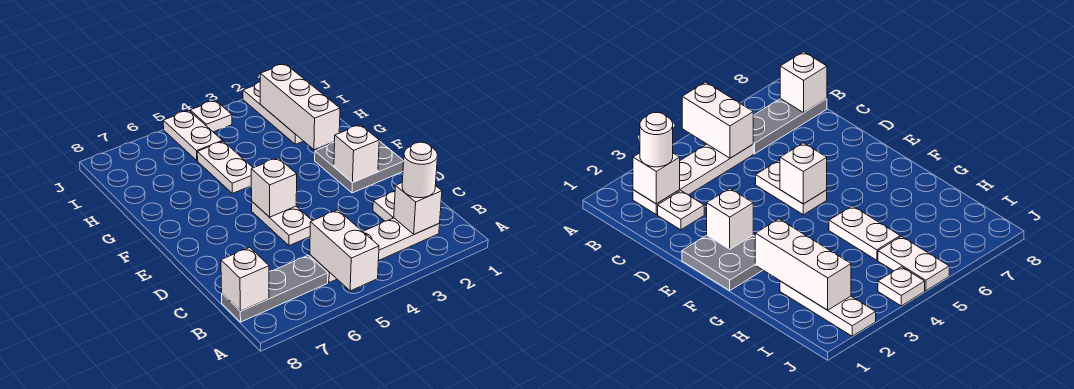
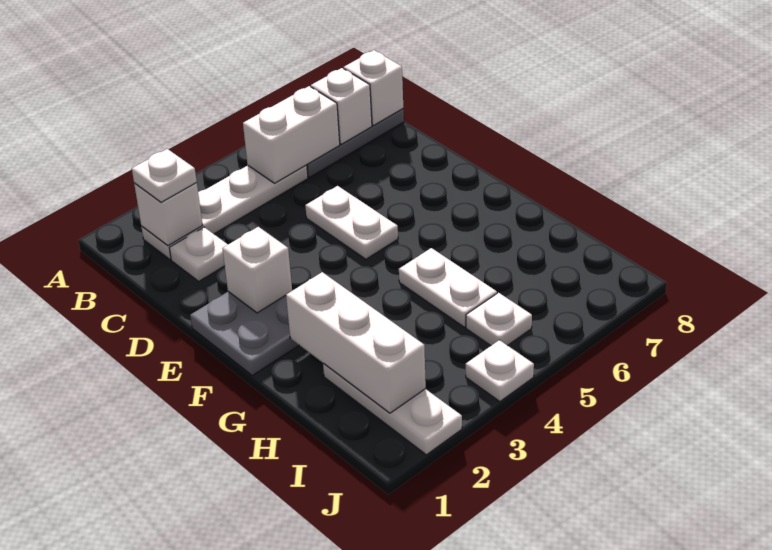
white brick A5:B5 level 2 -> white brick B5:B6 level 2
white round brick B2 level 3 -> white plate B2 level 3
white brick E5 level 2 -> white brick B7 level 2
white plate I5:J5 level 1 -> white plate I5 level 1

